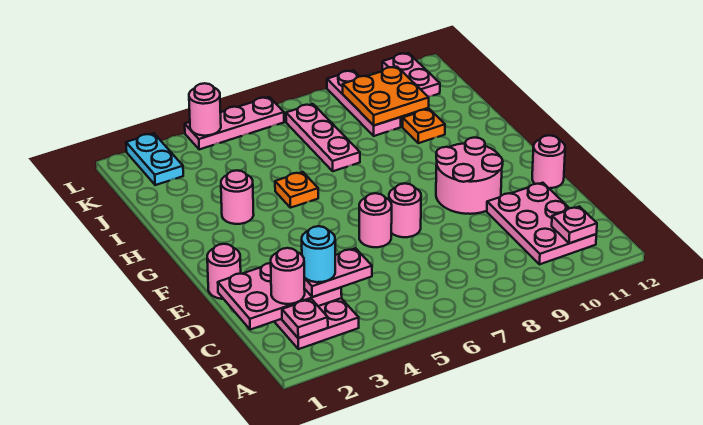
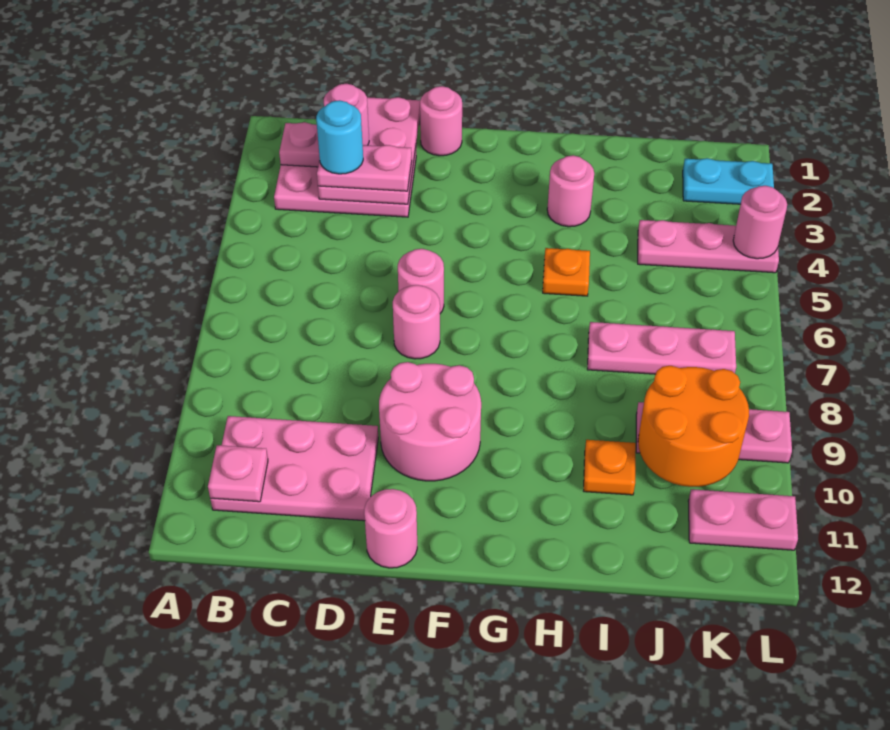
pink plate C3:C4 level 3 -> pink plate C3:D3 level 3
orange plate J9:K10 level 2 -> orange round brick J9:K10 level 2
pink plate L4:L6 level 1 -> pink plate J4:L4 level 1

